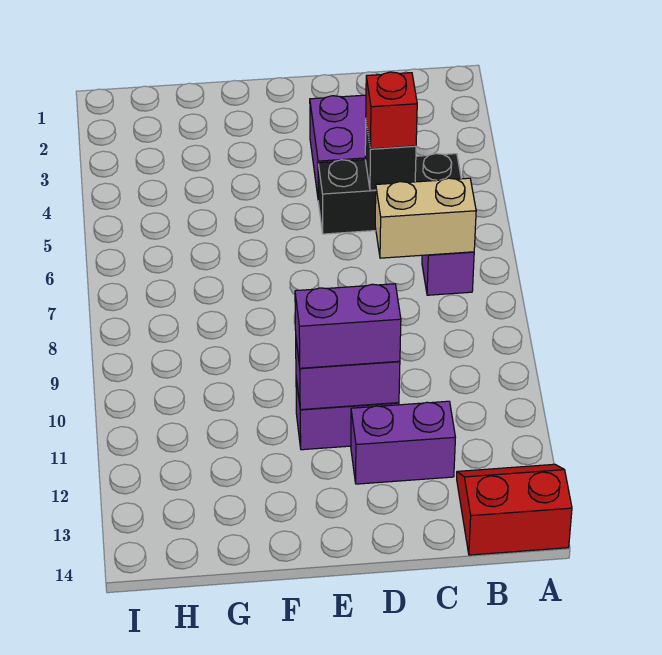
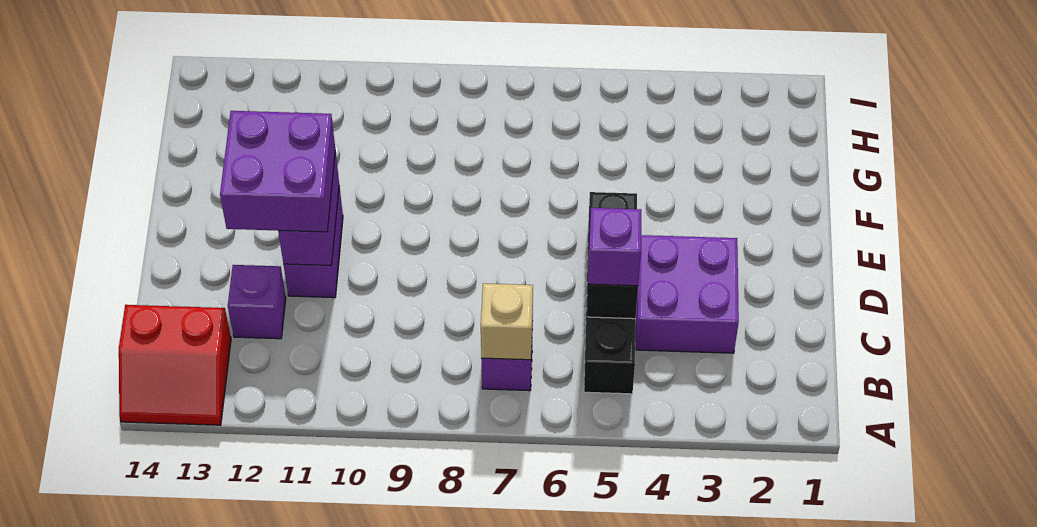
red slope A13:B14 level 1 top 14 -> red slope A13:B14 level 1 top B
black brick B5:D5 level 1 -> black brick B5:E5 level 1
tan brick B7:C7 level 2 -> tan brick B7 level 2
red brick C5 level 3 -> purple brick C5 level 3
purple brick C12:D12 level 1 -> purple brick C12 level 1
purple brick D11:E11 level 3 -> purple brick D11:E12 level 3

